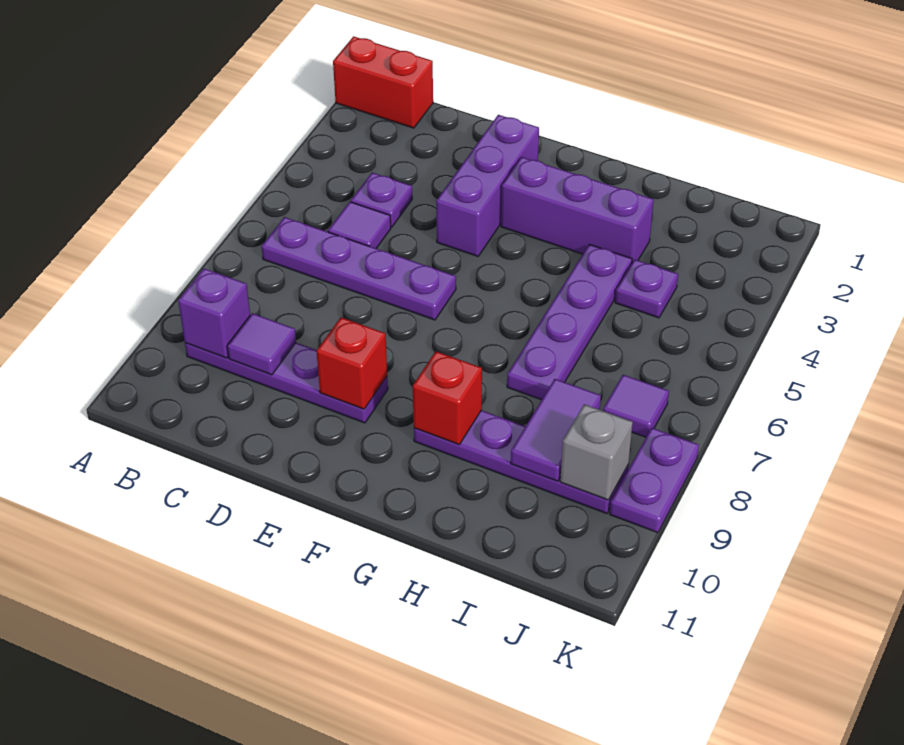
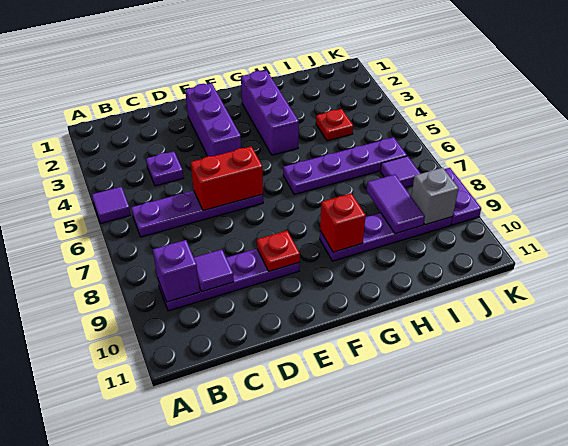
red brick A1:B1 level 1 -> red brick D6:E6 level 2
purple tile C5 level 1 -> purple tile A5 level 1
red brick E9 level 2 -> red plate E9 level 2
purple brick F3:H3 level 1 -> purple brick G2:G4 level 1
purple plate H4:H7 level 1 -> purple plate G6:J6 level 1
purple plate I4 level 1 -> red plate I4 level 1

